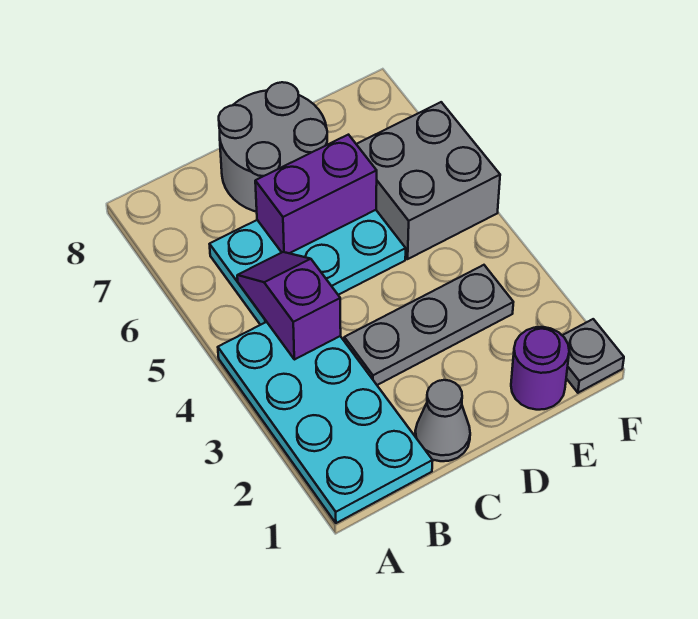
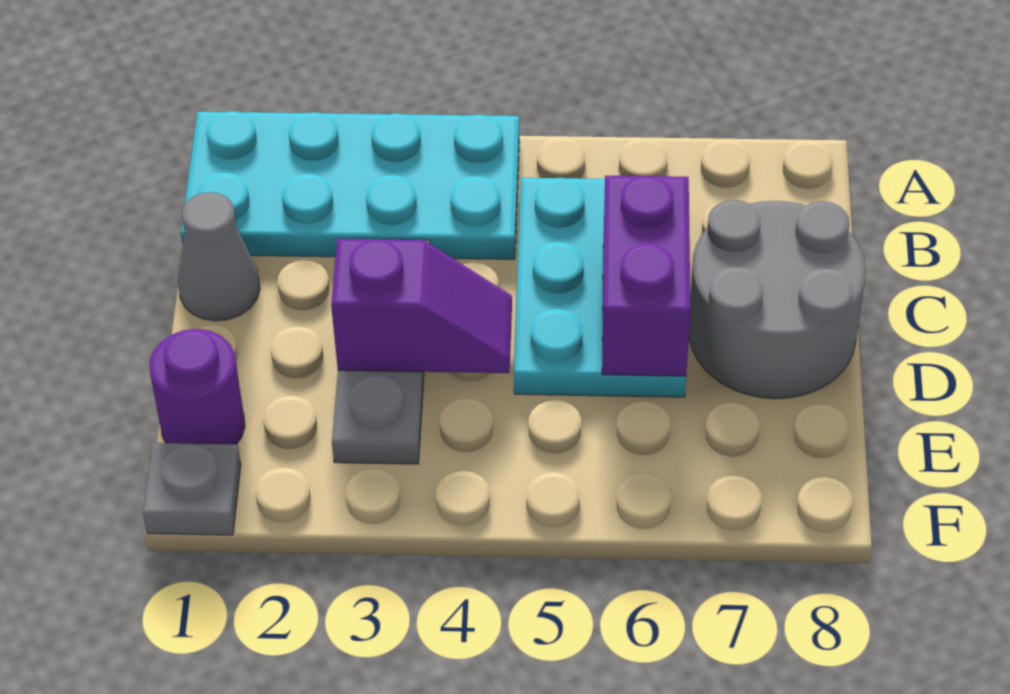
purple slope B4:B5 level 2 top 4 -> purple slope D3:D4 level 2 top 3
grey brick E5:F6 level 1 -> none

